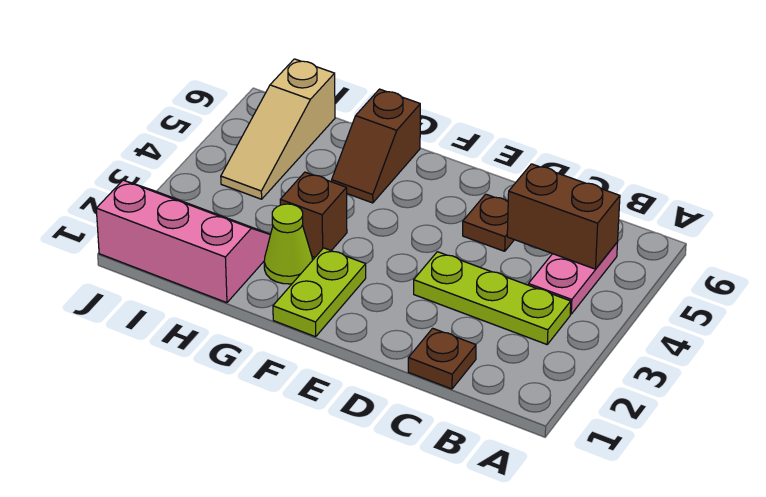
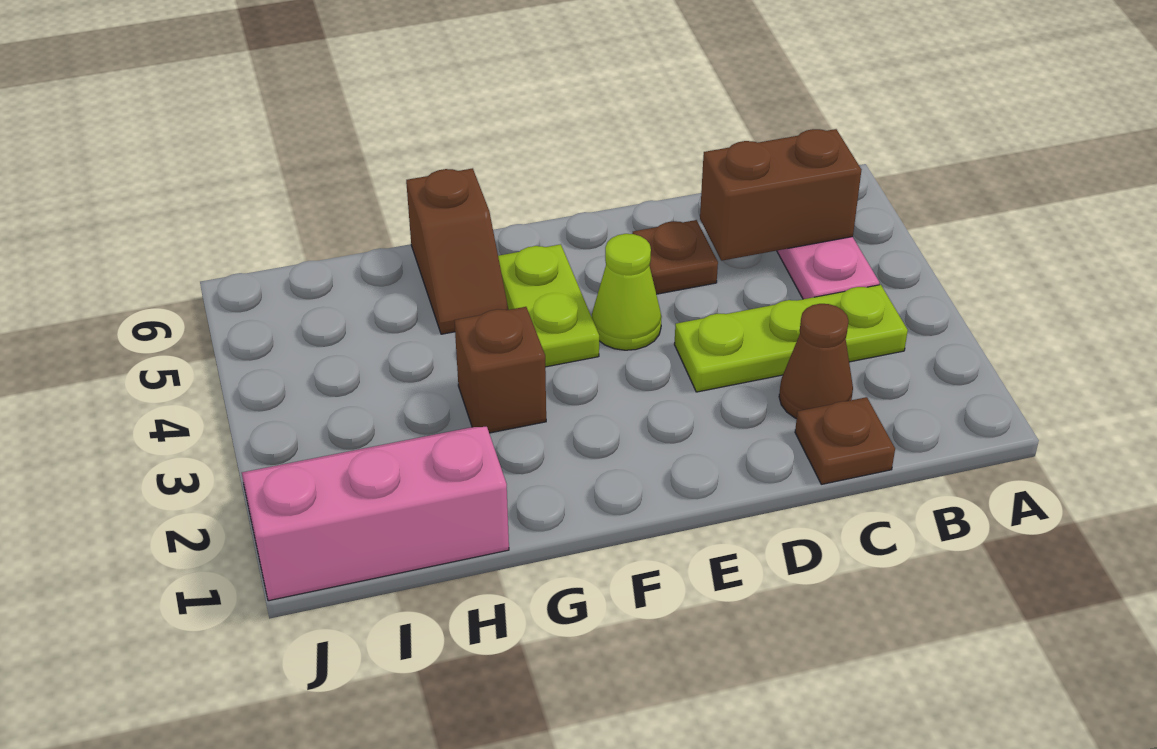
none -> brown cone C2 level 1
lime plate F1:F2 level 1 -> lime plate F4:F5 level 1
lime cone G2 level 1 -> lime cone E4 level 1
tan slope I4:I6 level 1 top 6 -> none

